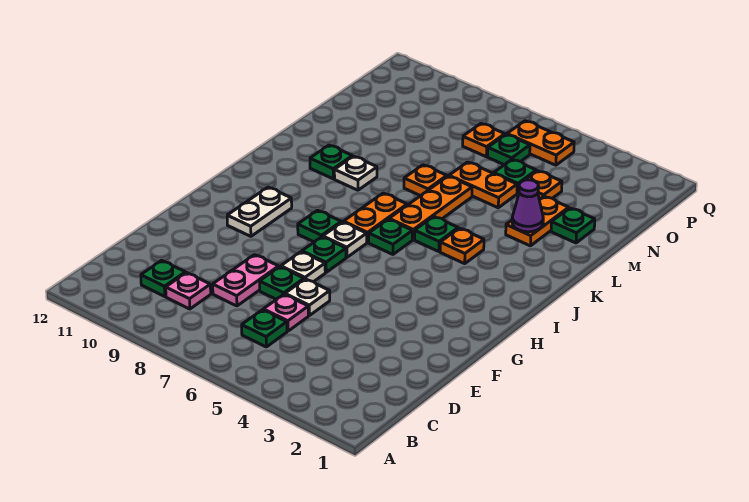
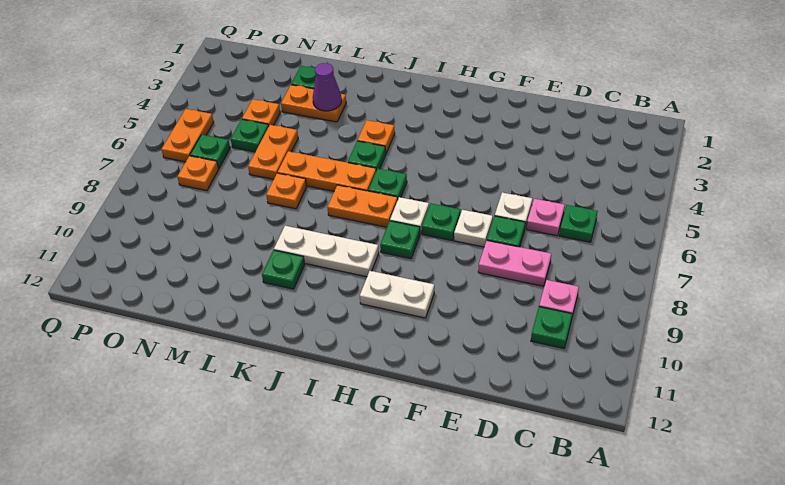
white plate K9 level 1 -> white plate I9:K9 level 1

